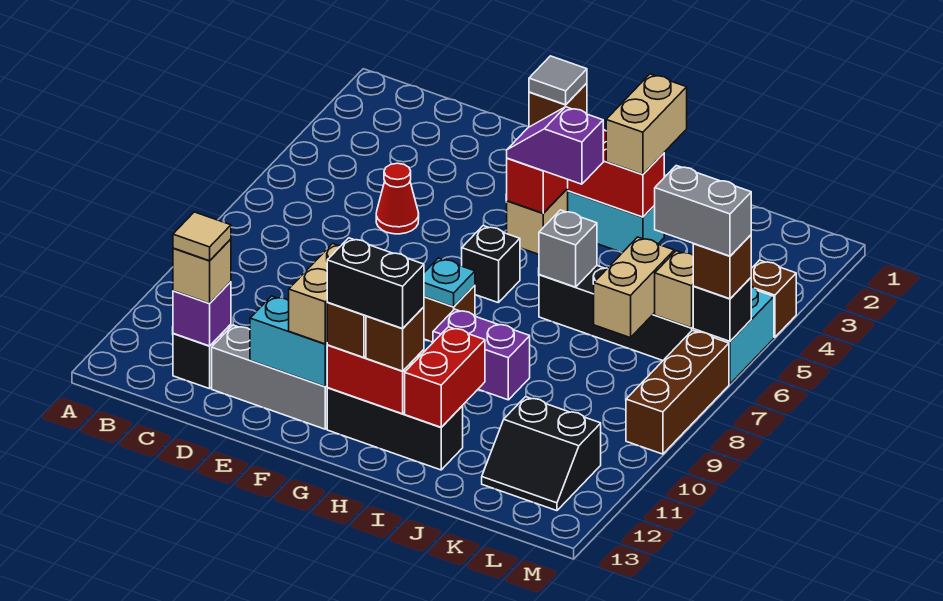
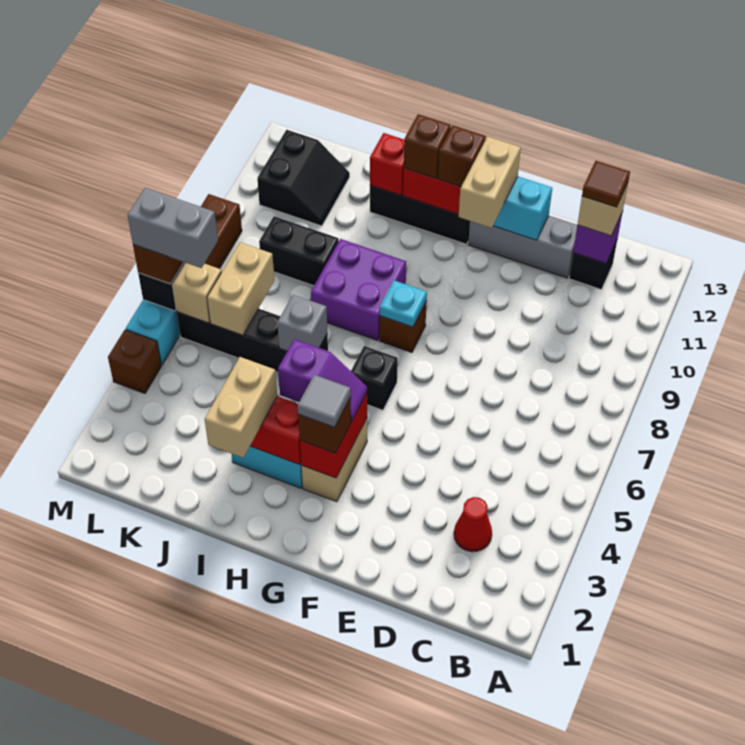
tan tile C12 level 4 -> brown tile C12 level 4
red cone D5 level 1 -> red cone C3 level 1
black brick G12:H12 level 4 -> black brick J9:K9 level 1
purple brick H9:I9 level 1 -> purple brick H8:I9 level 1
red brick I11:I12 level 2 -> red brick I12 level 2
black slope K11:L12 level 1 top 11 -> black slope K11:L12 level 1 top L

